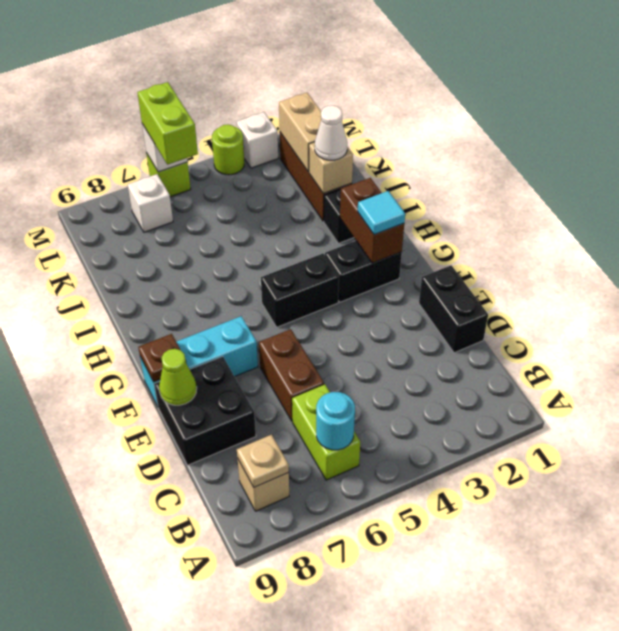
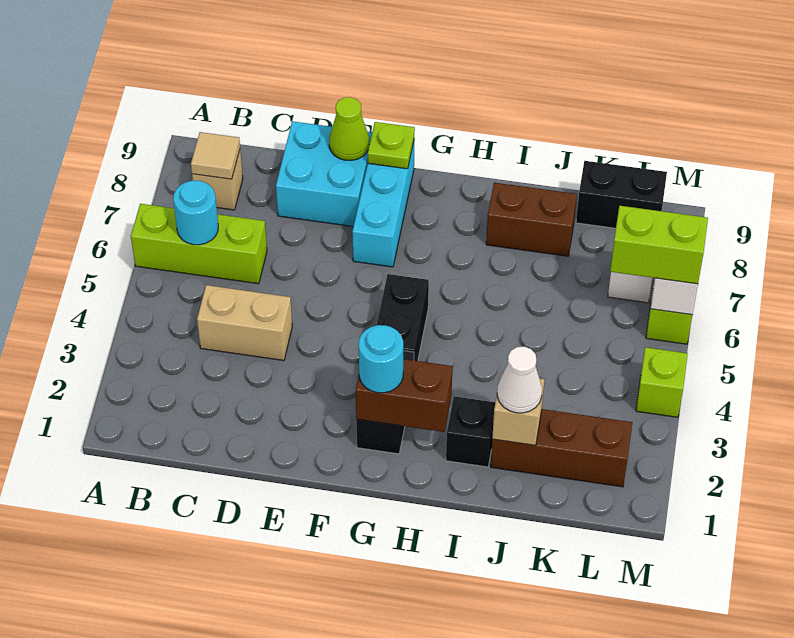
lime brick B6:C6 level 1 -> lime brick A6:C6 level 1
tan plate B8 level 2 -> tan tile B8 level 2
black brick D1:E1 level 1 -> black brick K9:L9 level 1
brown brick D6:E6 level 1 -> brown brick I8:J8 level 1
black brick D8:E9 level 1 -> cyan brick D8:E9 level 1
brown plate F9 level 2 -> lime plate F9 level 2
cyan tile G2 level 3 -> cyan round brick G2 level 3
tan brick K2:L2 level 2 -> tan brick C4:D4 level 1
white brick M3 level 1 -> none
lime round brick M4 level 1 -> lime brick M4 level 1

